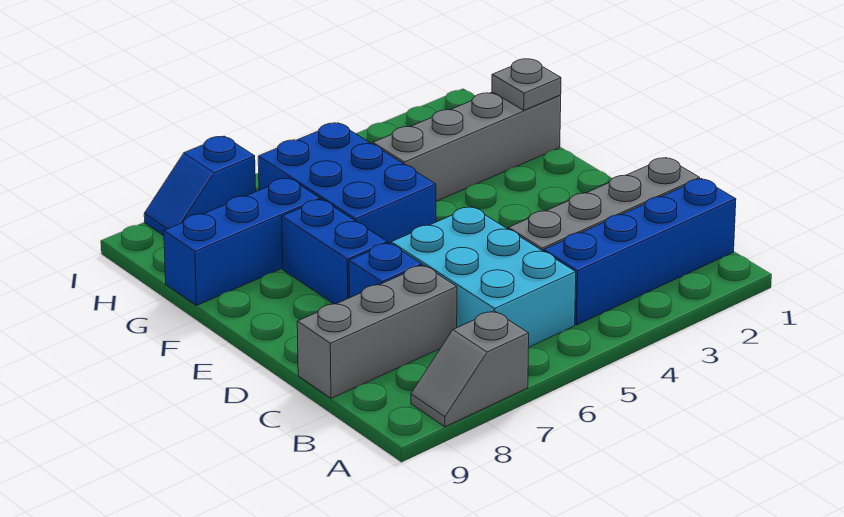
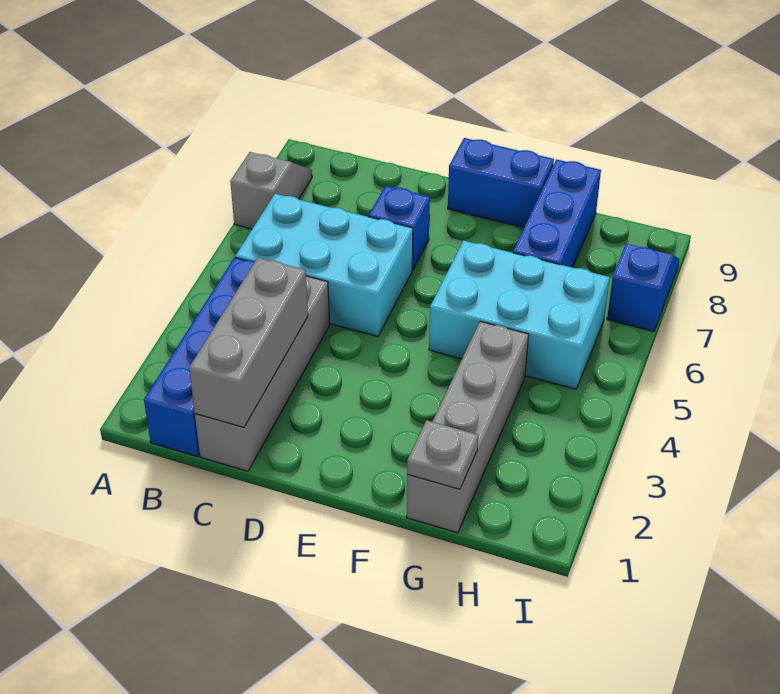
grey brick C7:C9 level 1 -> grey brick C1:C3 level 2
blue brick E7:F7 level 1 -> blue brick E9:F9 level 1
blue brick F5:H6 level 1 -> cyan brick F5:H6 level 1

